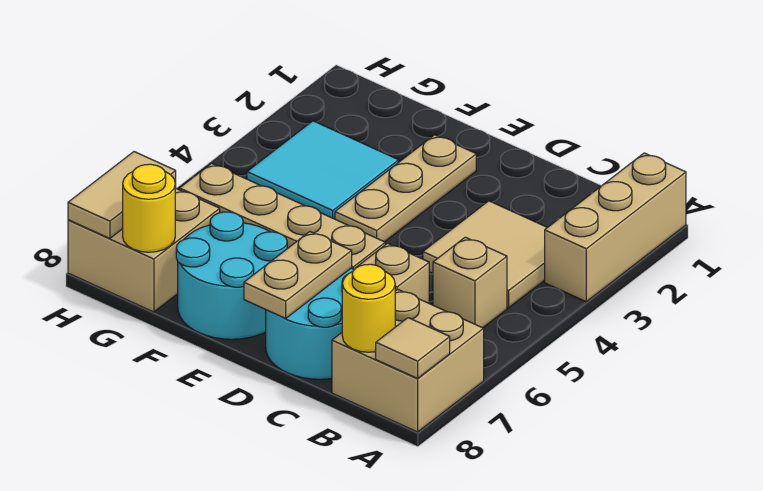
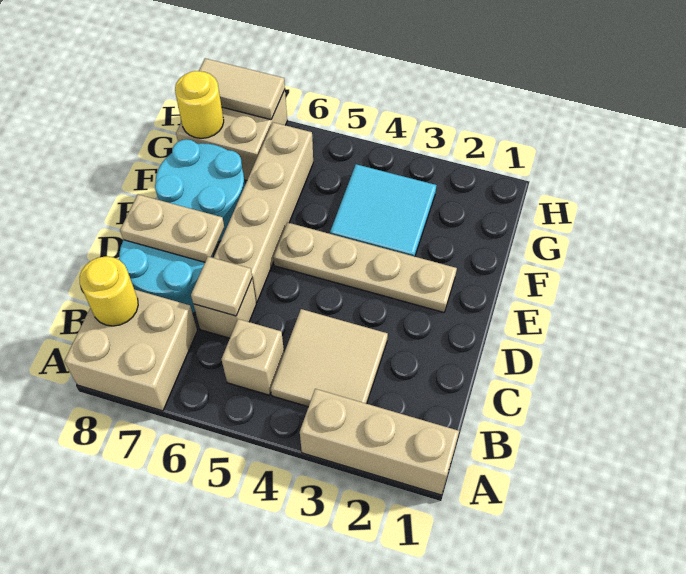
tan tile A8 level 2 -> tan tile C6 level 2
tan plate E2:E4 level 1 -> tan plate E2:E5 level 1

